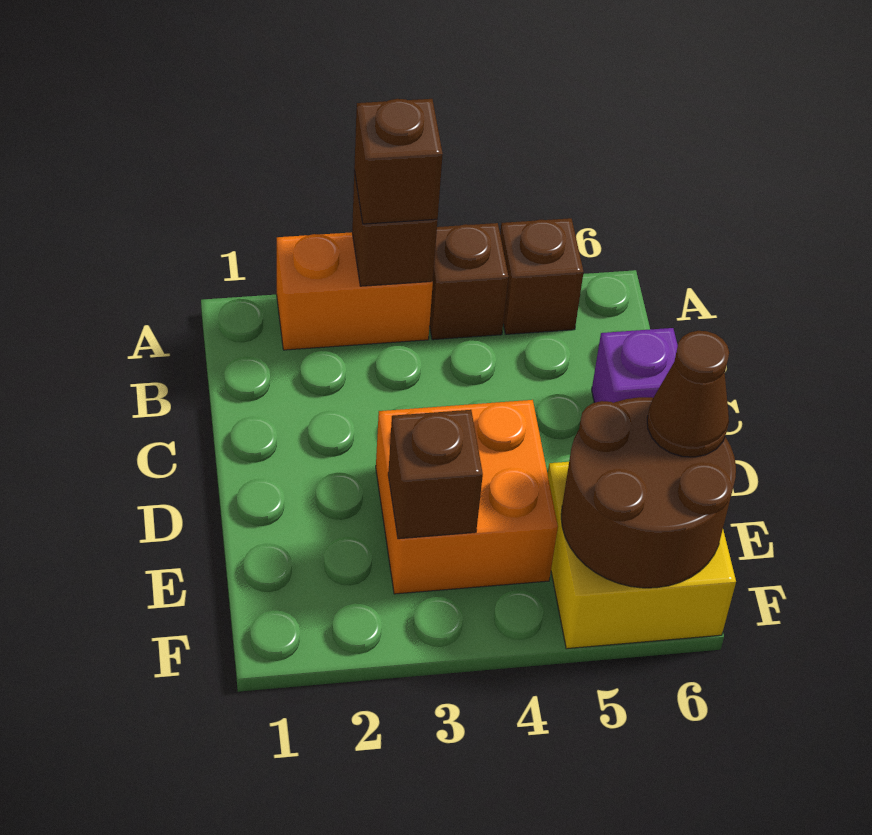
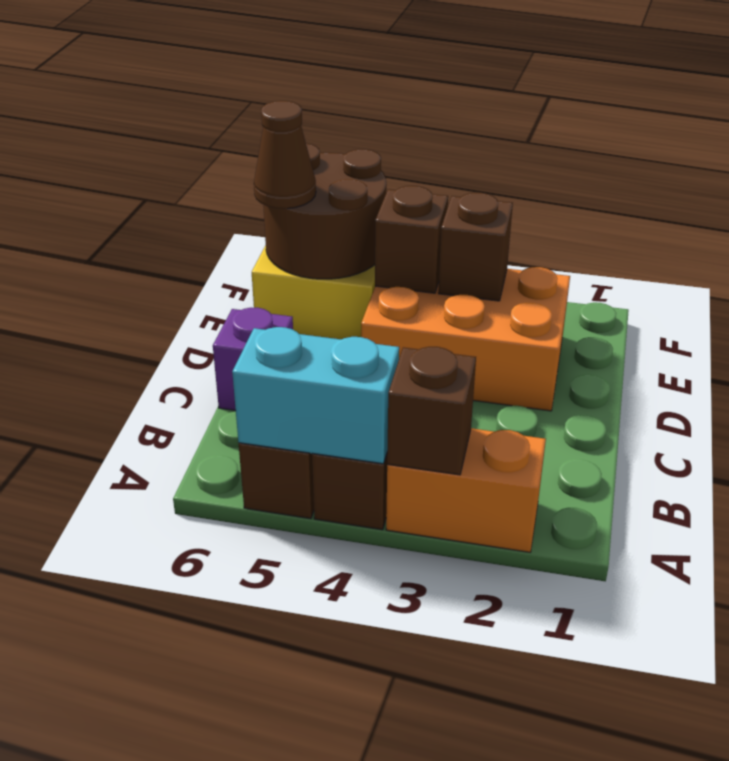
brown brick A3 level 3 -> brown brick E4 level 2
none -> cyan brick A4:A5 level 2
orange brick D3:E4 level 1 -> orange brick D2:E4 level 1

